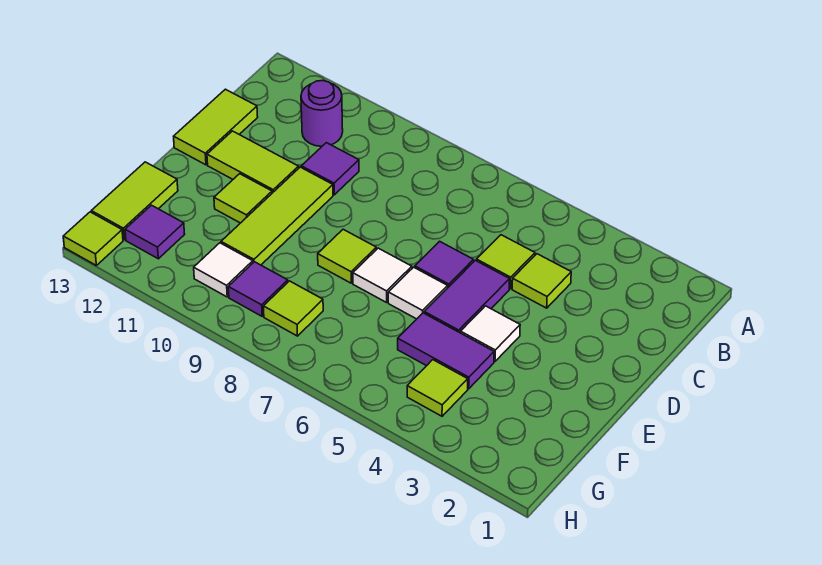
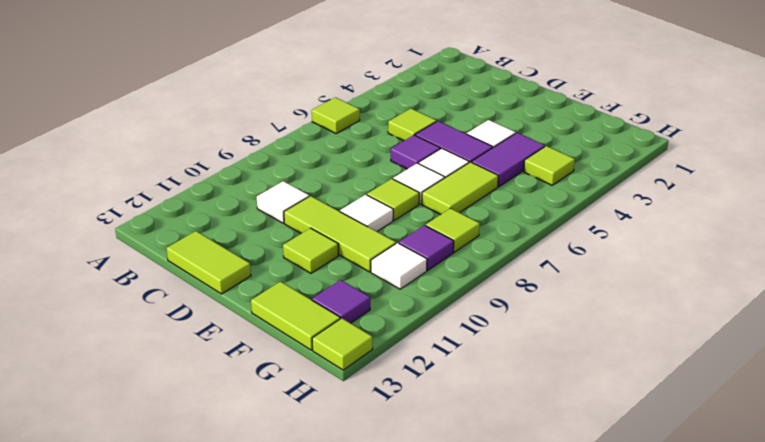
purple round brick B11 level 1 -> none
lime tile C4 level 1 -> lime tile A6 level 1
purple tile C10 level 1 -> white tile C10 level 1
lime tile D11:D12 level 1 -> lime tile F6:F7 level 1
none -> white tile E9 level 1

